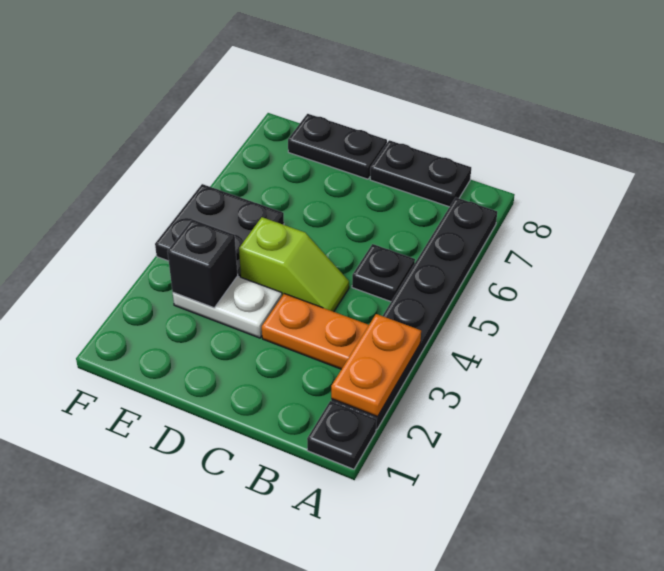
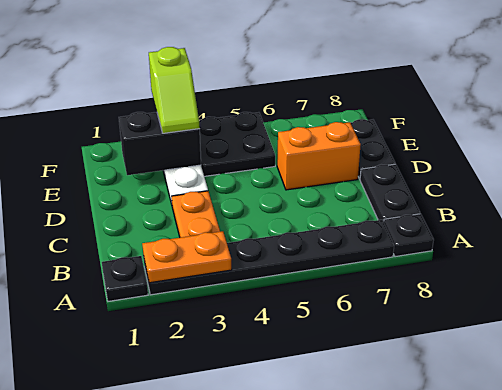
black plate B5 level 1 -> black plate A8 level 1
lime slope C4:D4 level 1 top D -> lime slope E3:F3 level 3 top F
none -> orange brick D6:D7 level 1
black brick E3 level 2 -> black brick E2:E3 level 2

